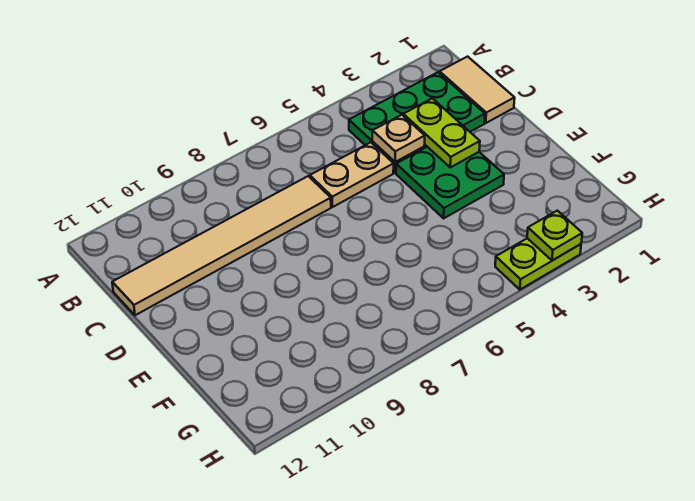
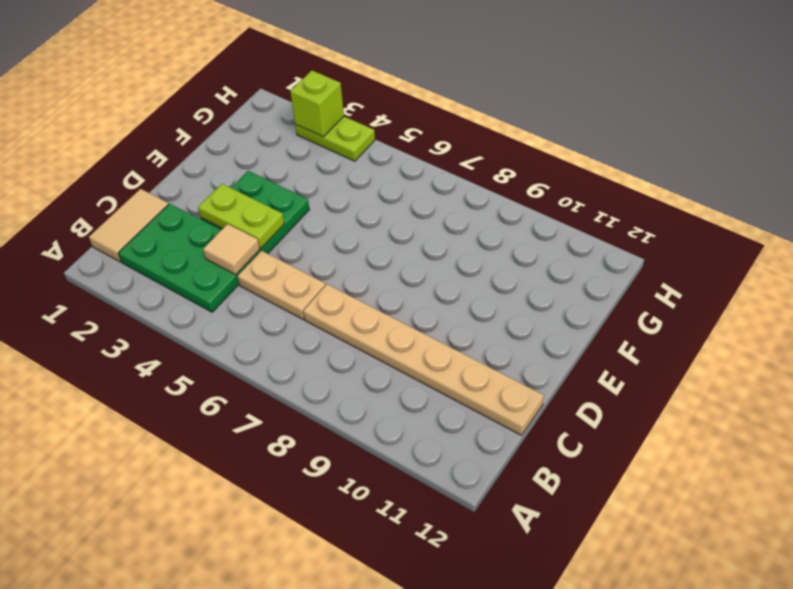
lime plate C3:D3 level 2 -> lime plate D3:D4 level 2
tan plate C4 level 2 -> tan tile C4 level 2
tan tile C7:C12 level 1 -> tan plate C7:C12 level 1
lime plate H3 level 2 -> lime brick H3 level 2

